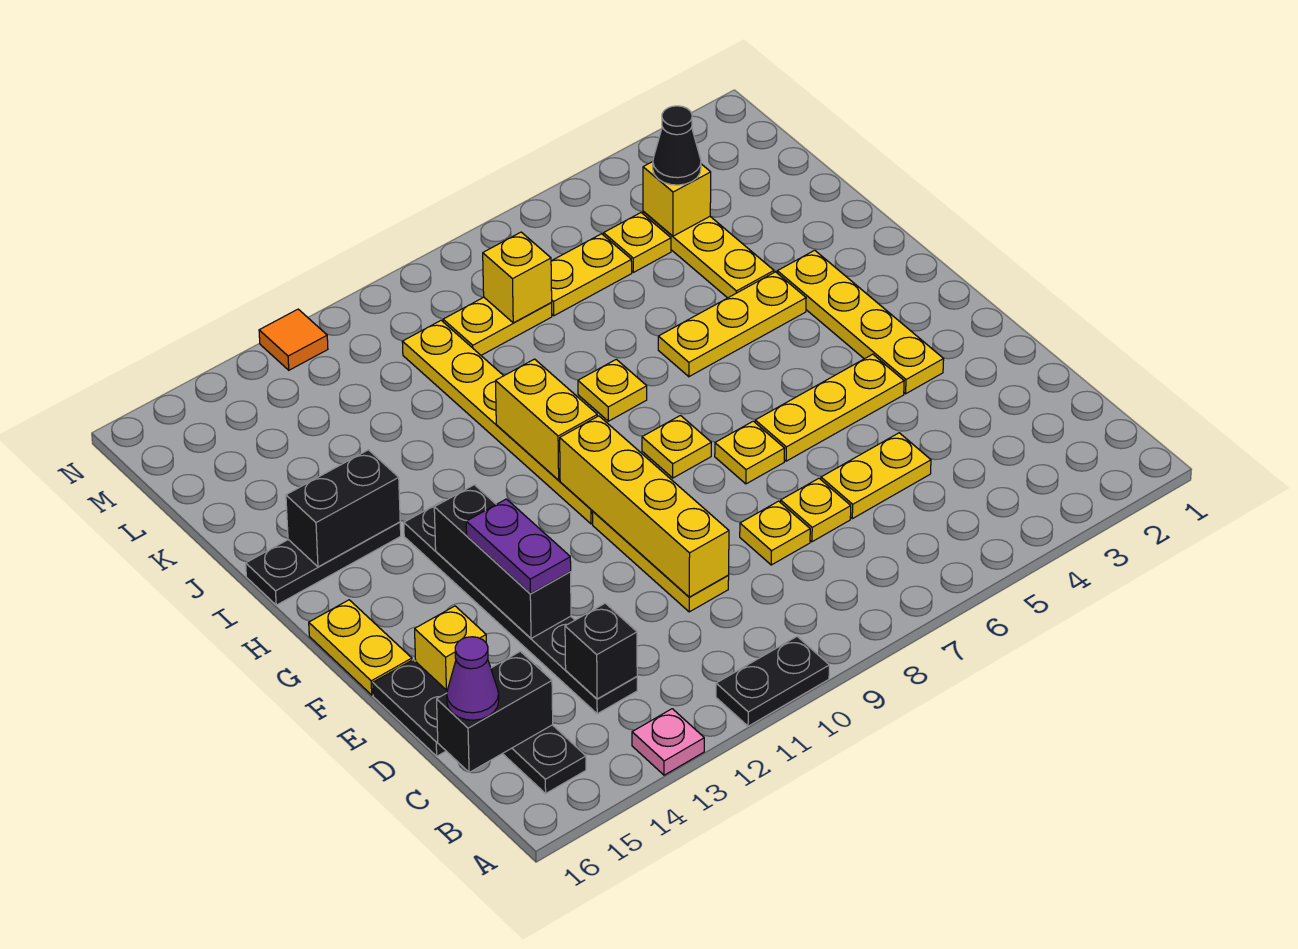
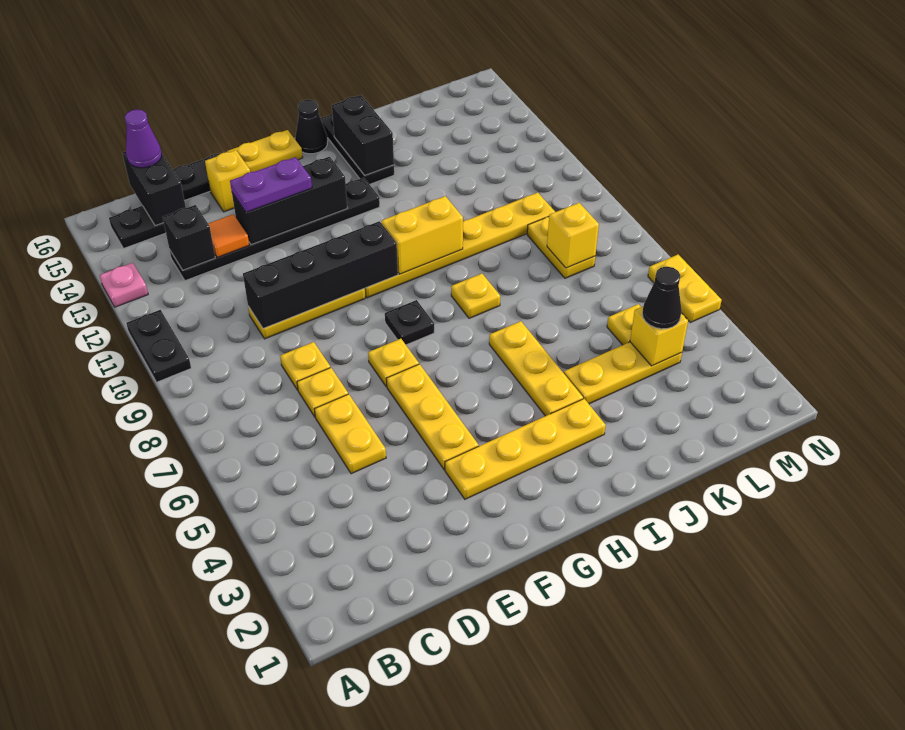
yellow brick D10:G10 level 2 -> black brick D10:G10 level 2
yellow plate G8 level 1 -> black plate G8 level 1
none -> black cone H16 level 1
yellow plate L6:L7 level 1 -> yellow plate N5:N6 level 1
orange tile N12 level 1 -> orange tile D13 level 2

